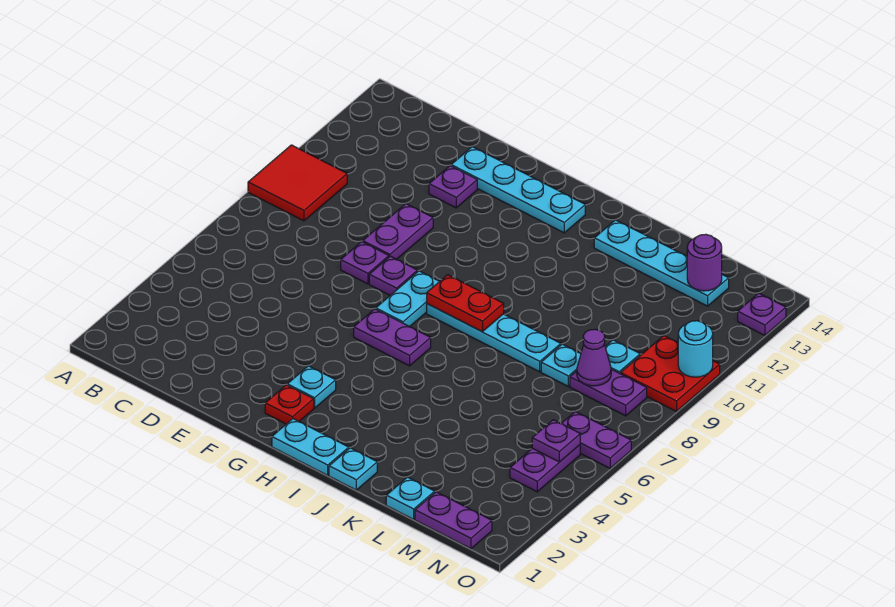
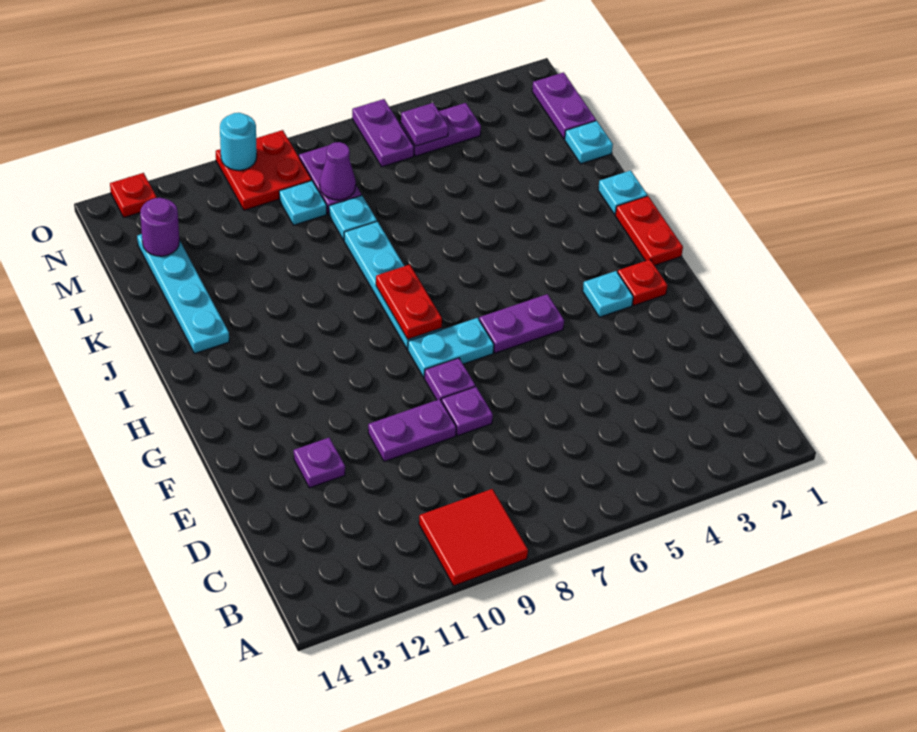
cyan plate E13:H13 level 1 -> none
purple plate G6:H6 level 1 -> purple plate G5:G6 level 1
cyan plate H1:I1 level 1 -> red plate H1:I1 level 1
purple plate O13 level 1 -> red plate O13 level 1

